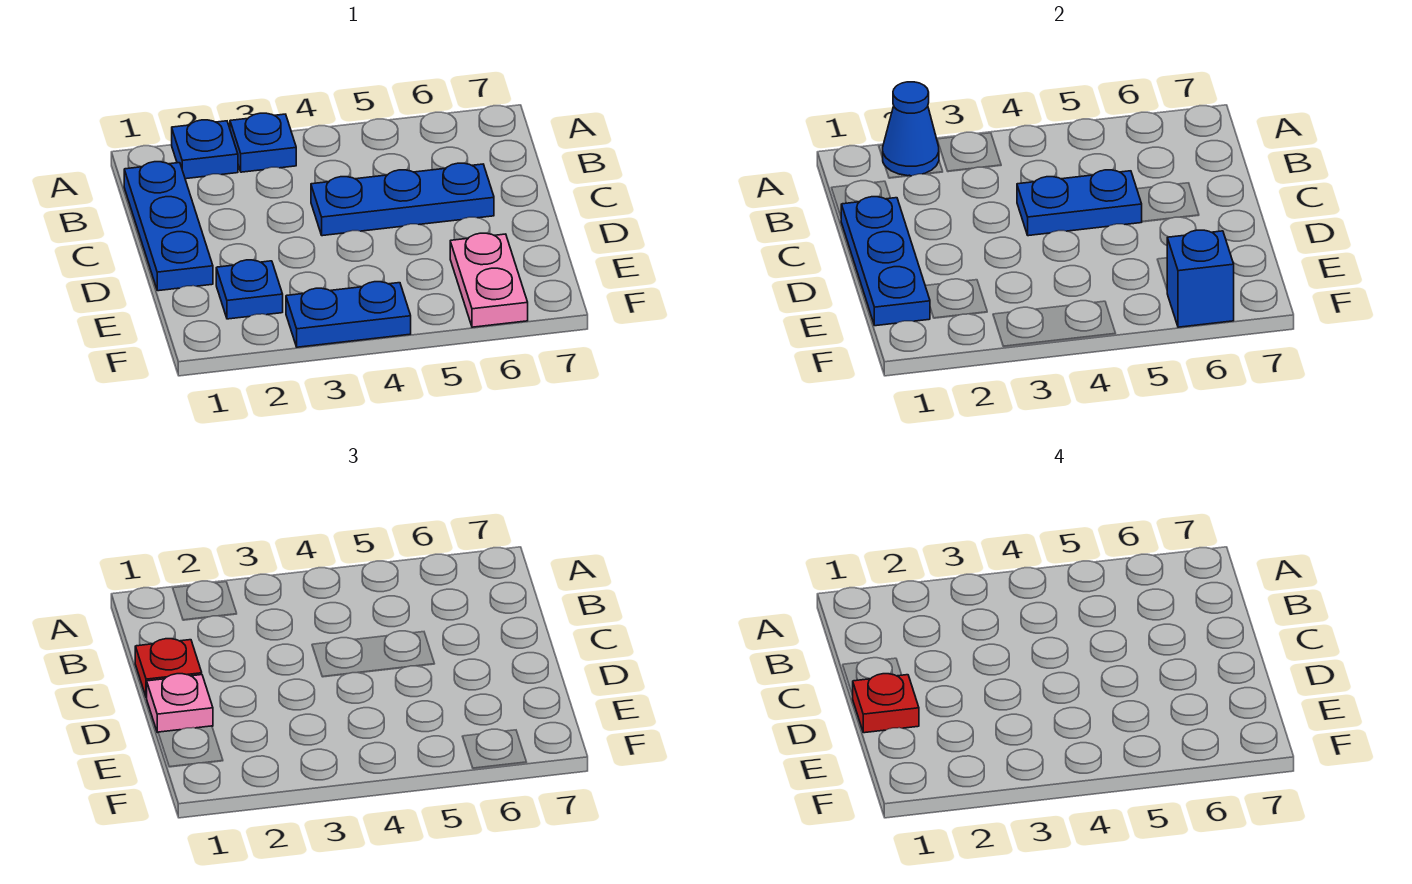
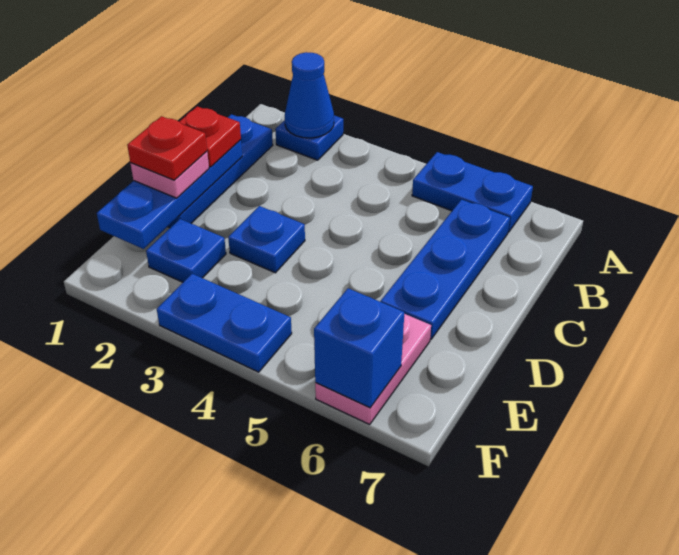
blue plate A3 level 1 -> blue plate D3 level 1
blue plate C4:C6 level 1 -> blue plate B6:D6 level 1
blue plate C4:C5 level 2 -> blue plate A5:A6 level 1

